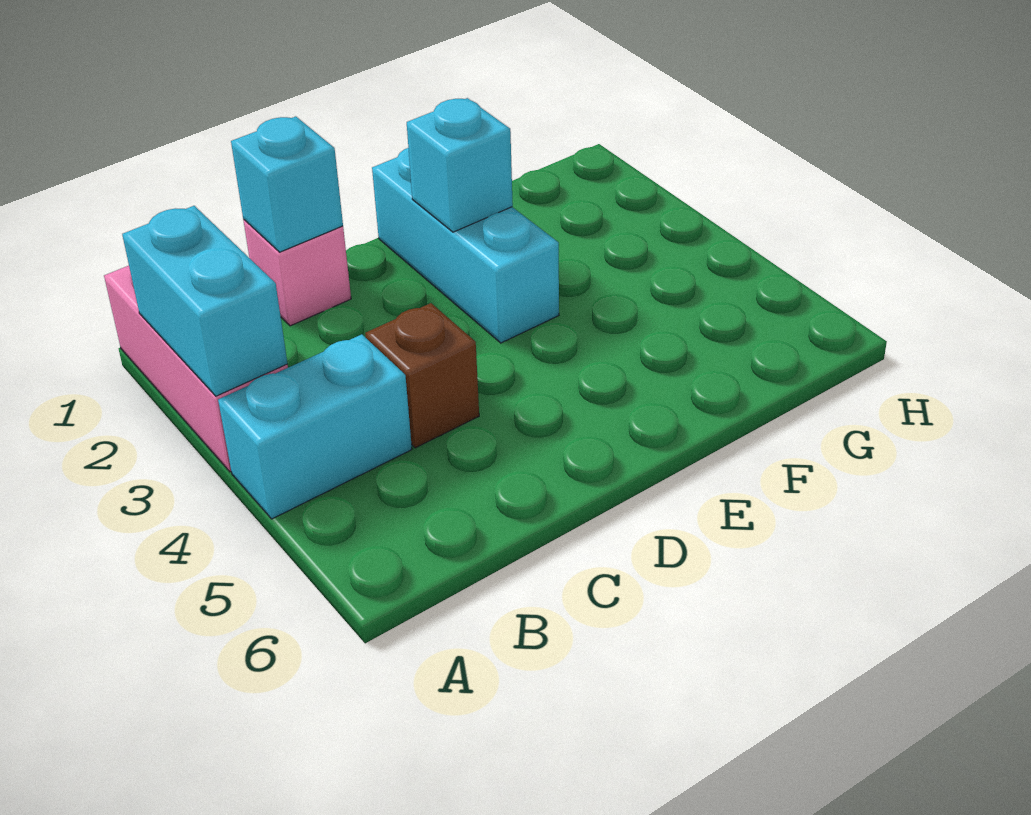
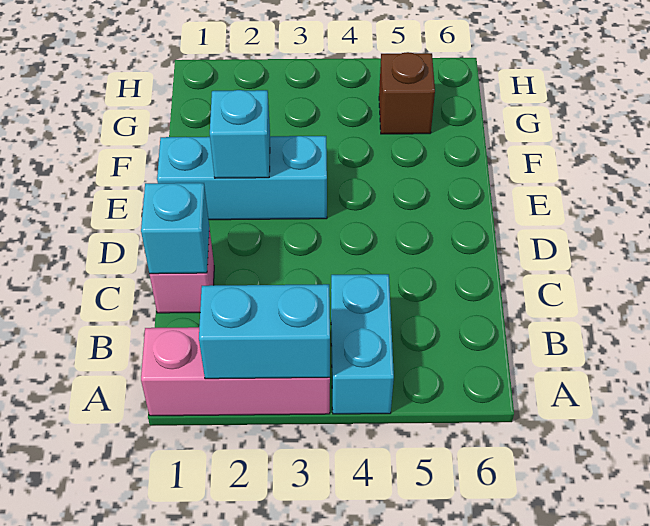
brown brick C4 level 1 -> brown brick G5 level 1

